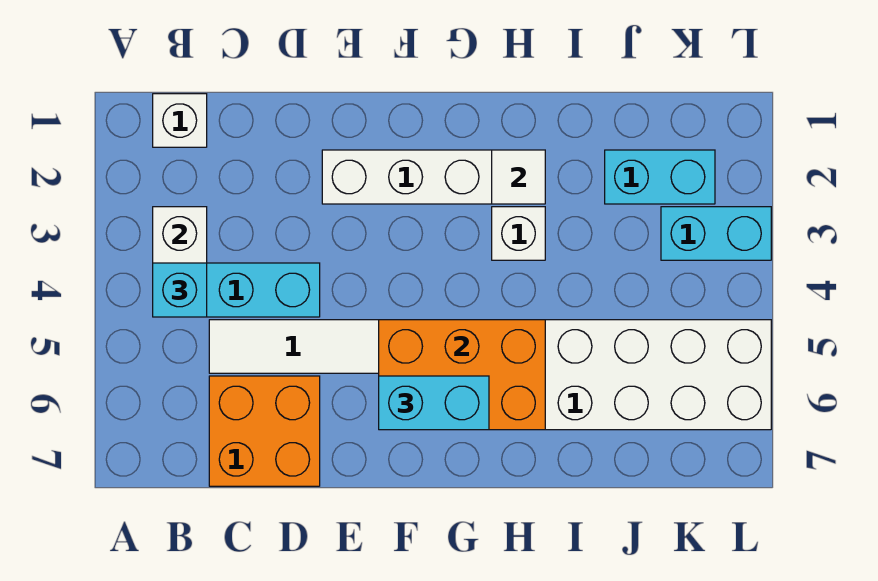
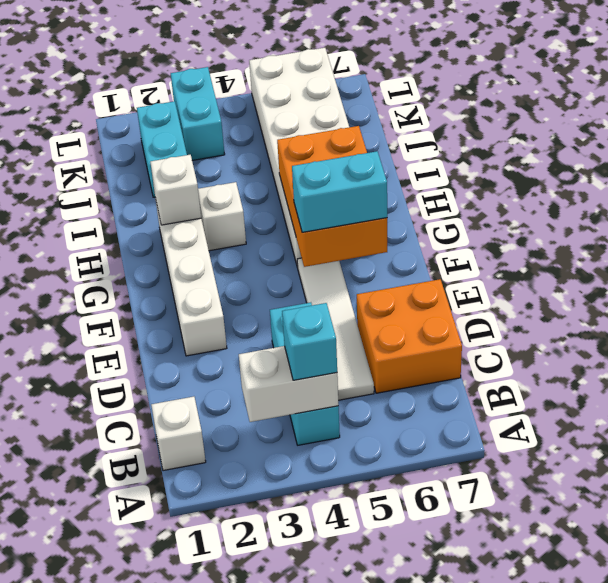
cyan brick F6:G6 level 3 -> cyan brick F5:F6 level 3
white tile H2 level 2 -> white brick H2 level 2

